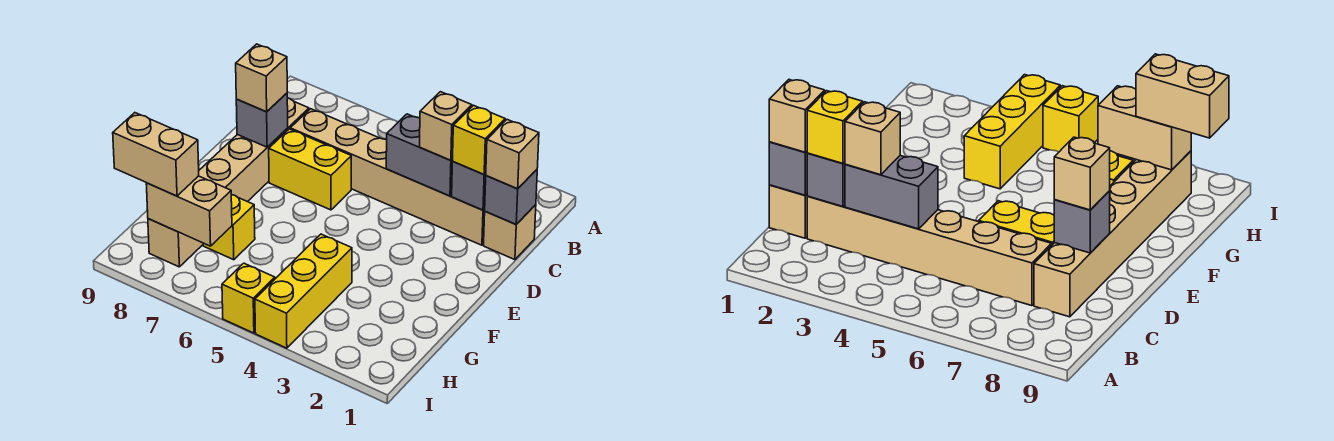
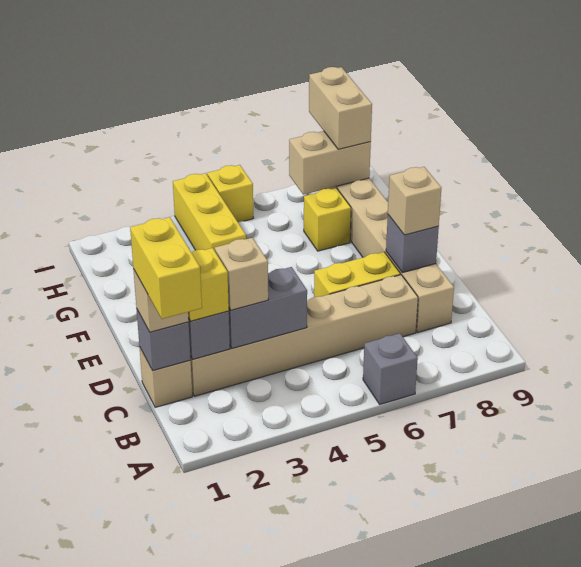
none -> grey brick A6 level 1
none -> yellow brick B1:C1 level 4
tan brick H8:H9 level 3 -> tan brick H8:I8 level 3

